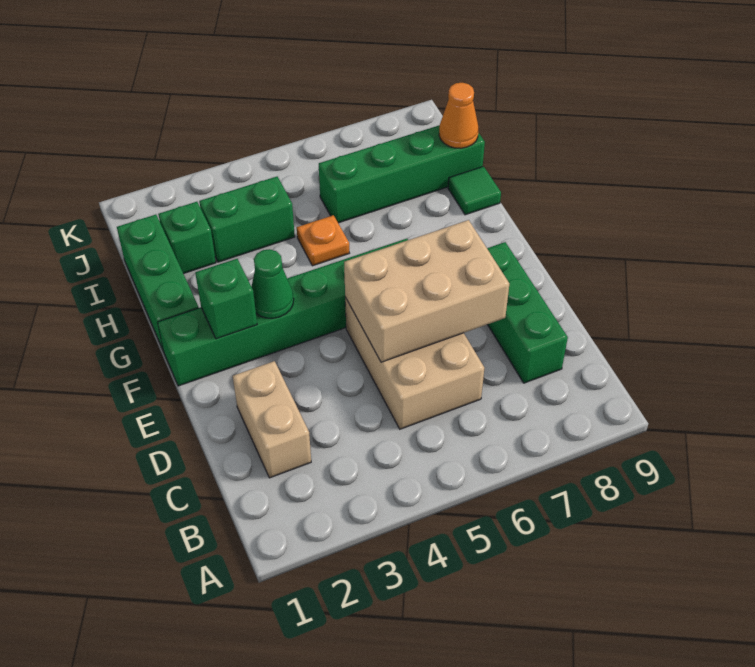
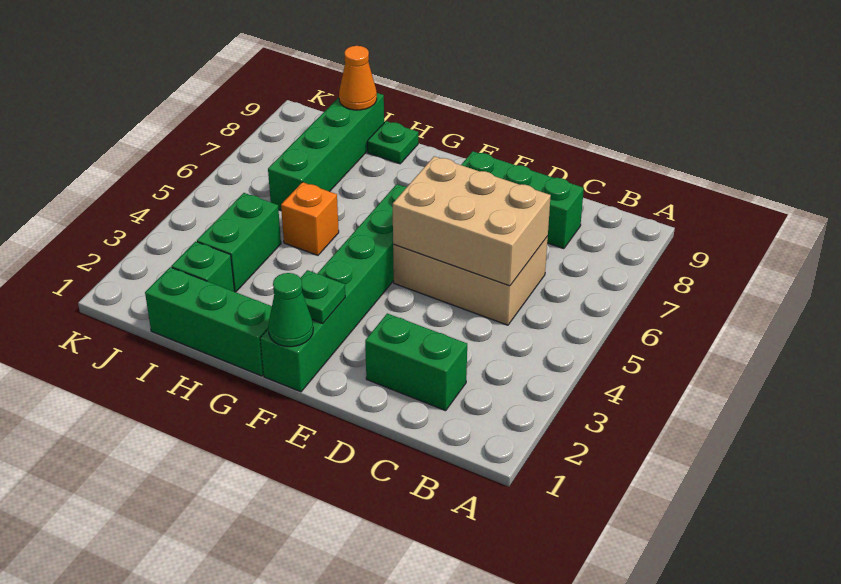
tan brick C2:D2 level 1 -> green brick C2:D2 level 1
tan brick D5:E7 level 2 -> tan brick C5:E6 level 2
green brick F2 level 2 -> green plate F2 level 2
green cone F3 level 2 -> green cone F1 level 2
orange plate H5 level 1 -> orange brick H5 level 1
green tile H9 level 1 -> green plate H9 level 1

